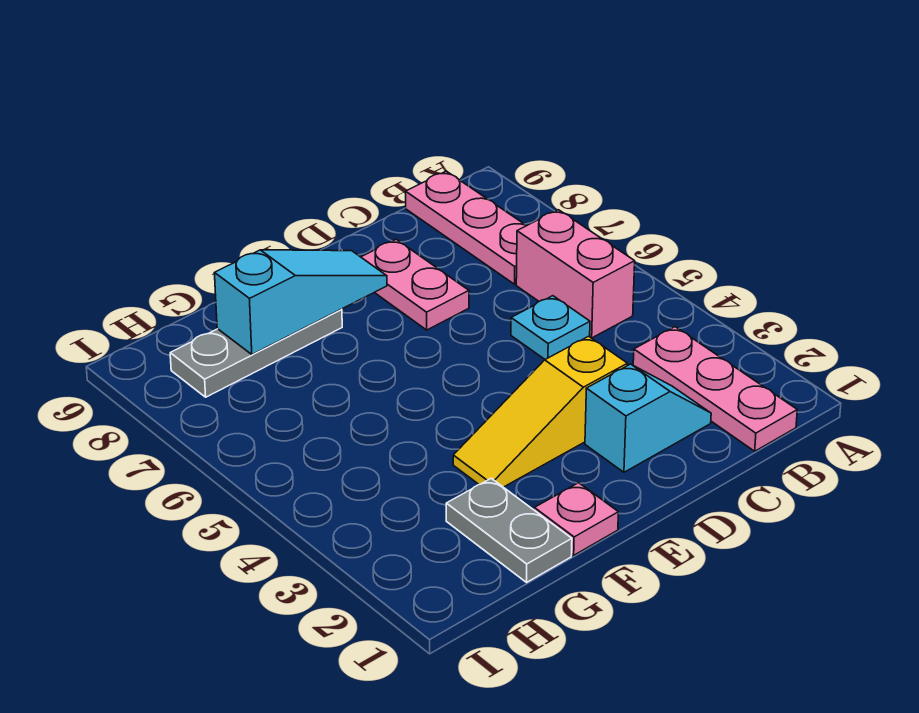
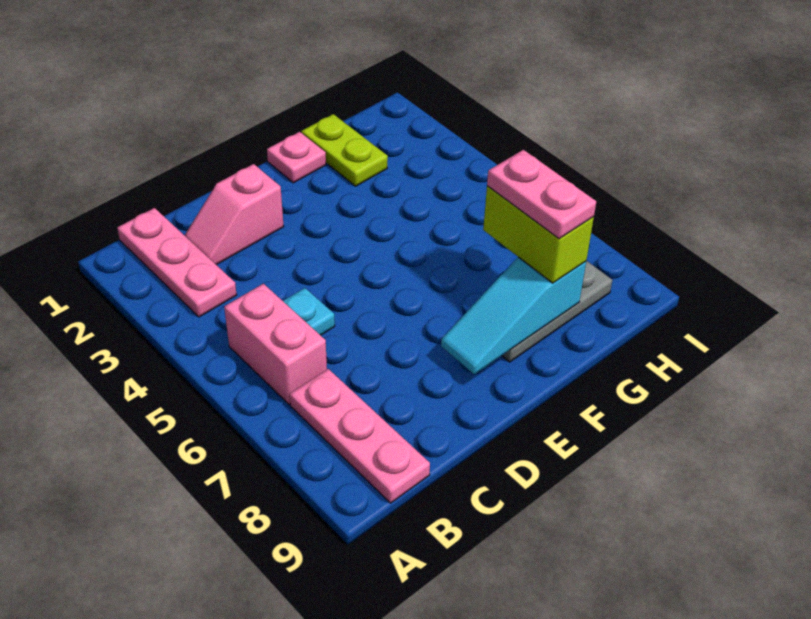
cyan slope C2:D2 level 1 top D -> pink slope C2:D2 level 1 top D
yellow slope D3:F3 level 1 top D -> none
pink plate D7:D8 level 1 -> pink plate G7:G8 level 4
grey plate G1:G2 level 1 -> lime plate G1:G2 level 1
none -> lime brick G7:G8 level 3

